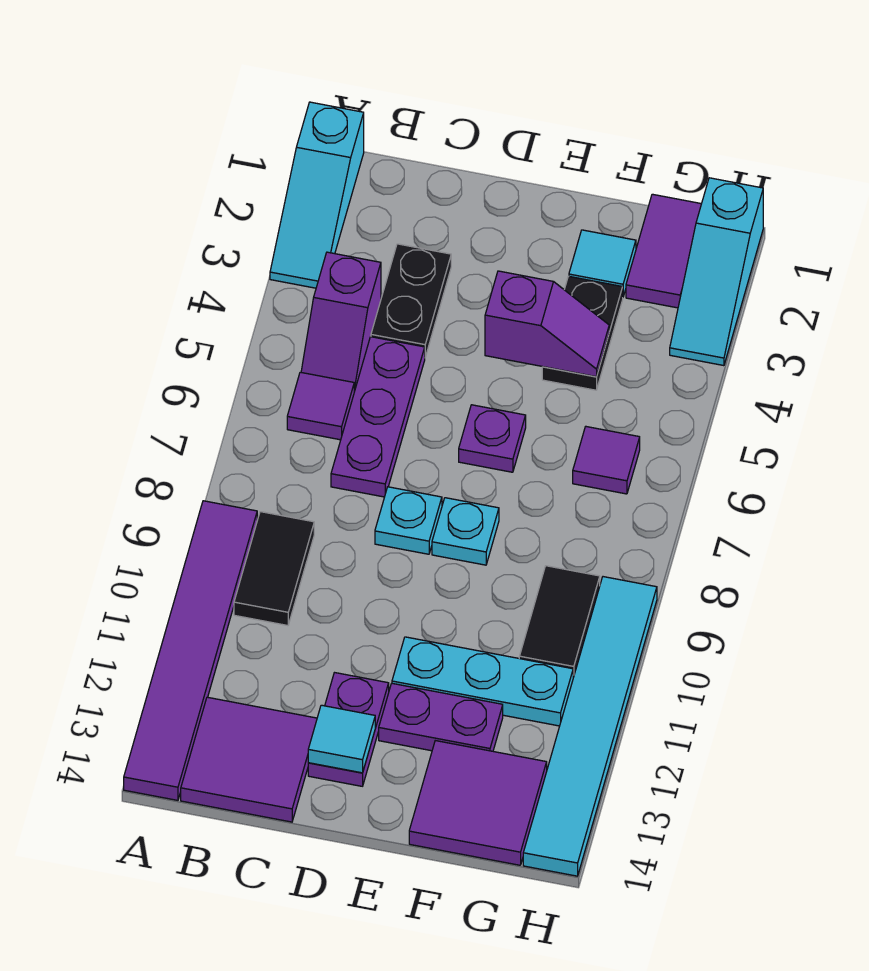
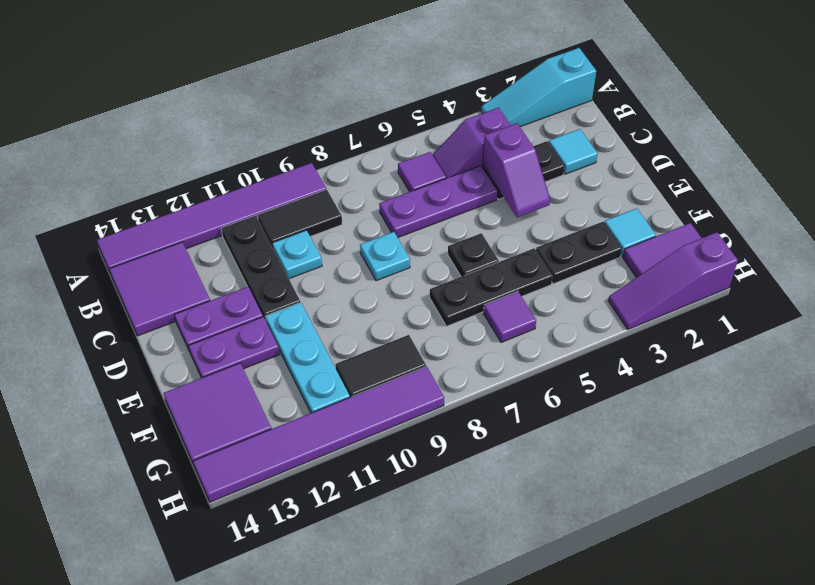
none -> black plate B11:D11 level 1
cyan tile D13 level 2 -> cyan tile C2 level 1
purple slope E4:F4 level 2 top E -> purple slope C4:D4 level 2 top C
purple plate E6 level 1 -> black plate E6 level 1
cyan plate E8 level 1 -> cyan plate C10 level 1
purple plate E12:F12 level 1 -> purple plate E12:E13 level 1
none -> black plate F5:F7 level 1
cyan slope H1:H3 level 1 top 1 -> purple slope H1:H3 level 1 top 1
cyan tile H9:H14 level 1 -> purple tile H9:H14 level 1

